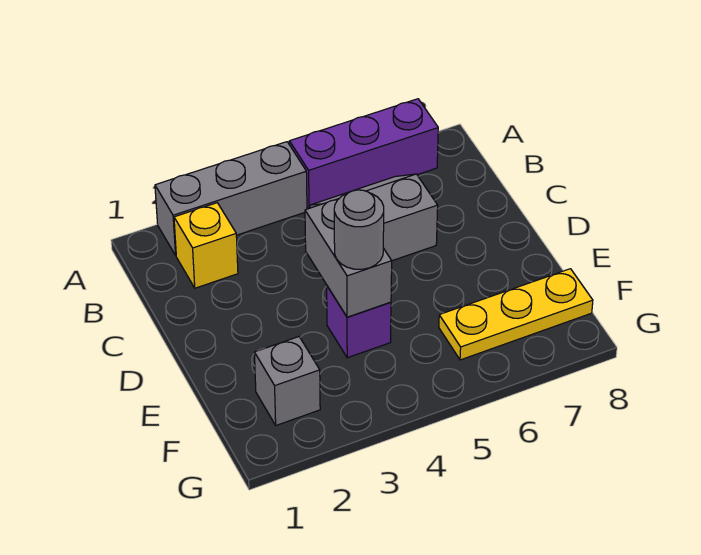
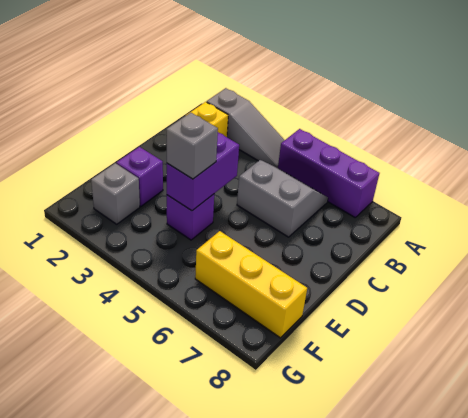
grey brick A2:A4 level 1 -> grey slope A2:A4 level 1 top 2
grey brick D4:E4 level 2 -> purple brick D4:E4 level 2
none -> purple brick E2 level 1
grey round brick E4 level 3 -> grey brick E4 level 3
yellow plate F6:F8 level 1 -> yellow brick F6:F8 level 1

